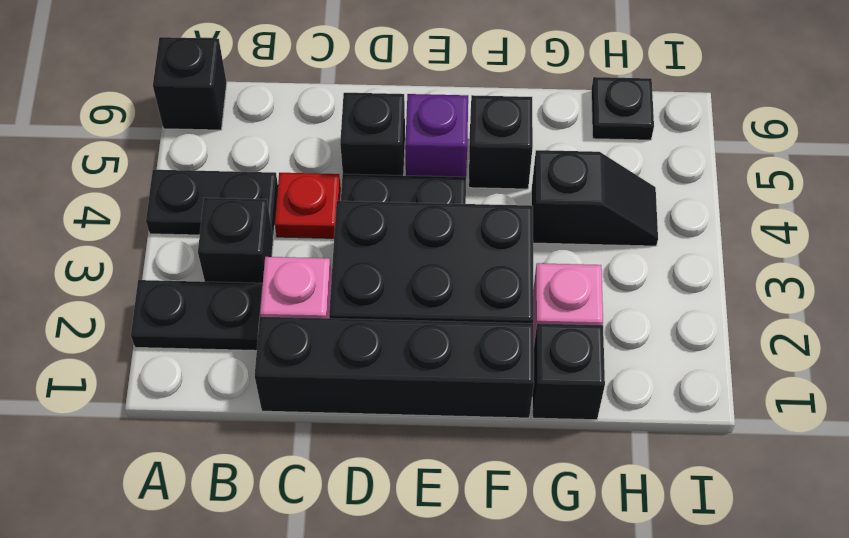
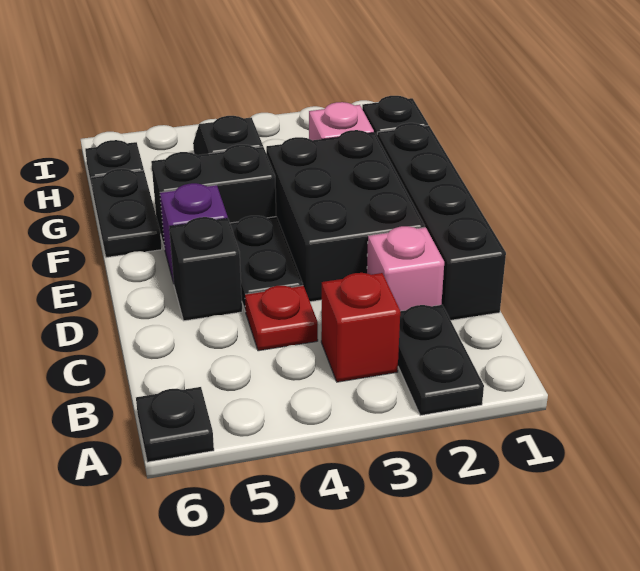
black plate A4:B4 level 1 -> black plate F6:G6 level 1
black brick A6 level 1 -> black plate A6 level 1
black brick B3 level 1 -> red brick B3 level 1
black brick F5 level 1 -> black brick F4:F5 level 1

